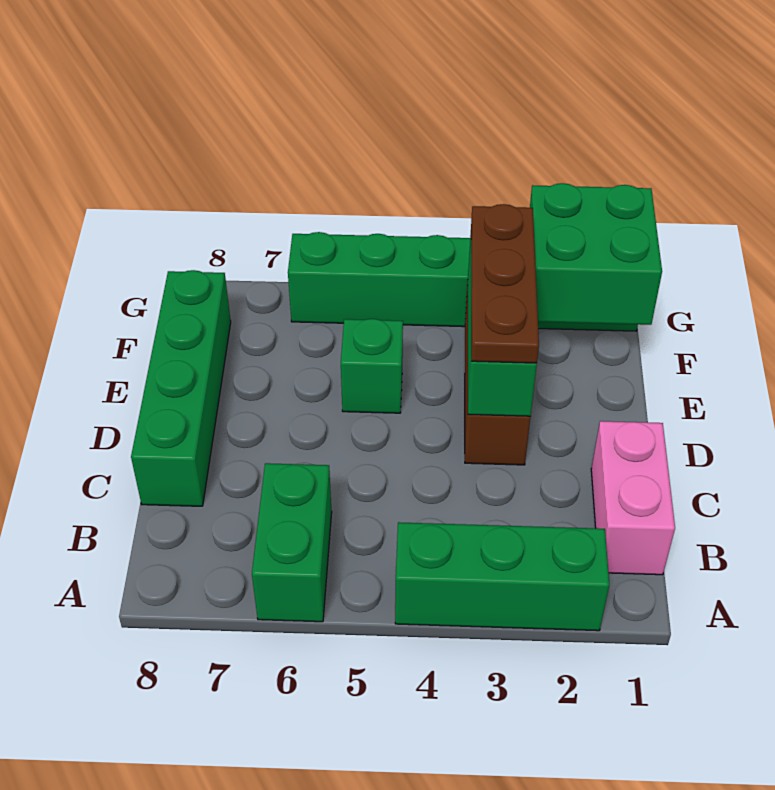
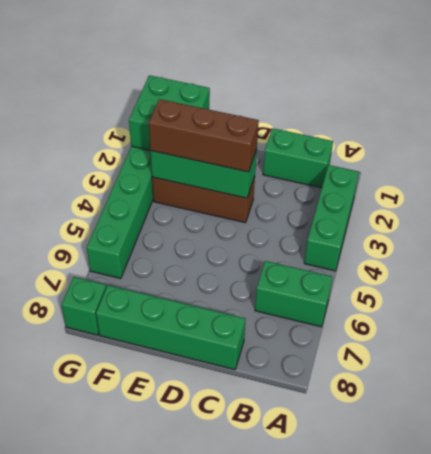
pink brick B1:C1 level 1 -> green brick B1:C1 level 1
brown plate D3:F3 level 3 -> brown brick D3:F3 level 3
green brick E5 level 1 -> green brick G8 level 1

